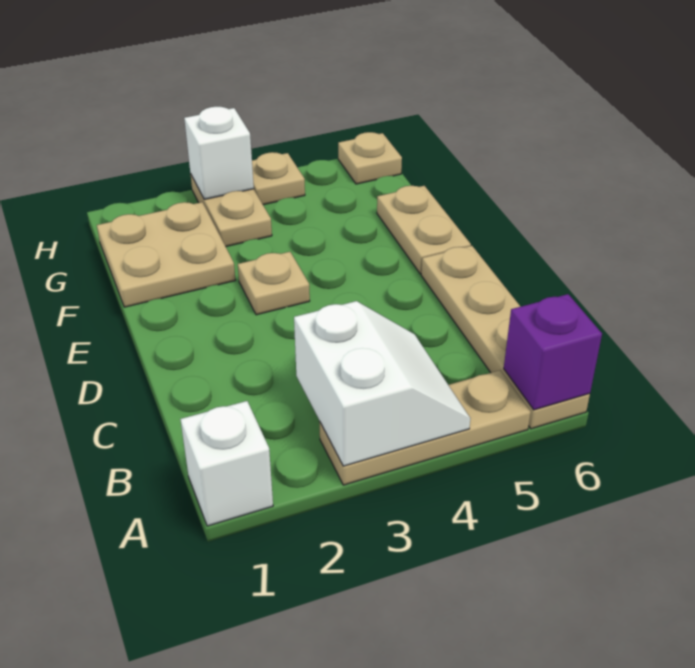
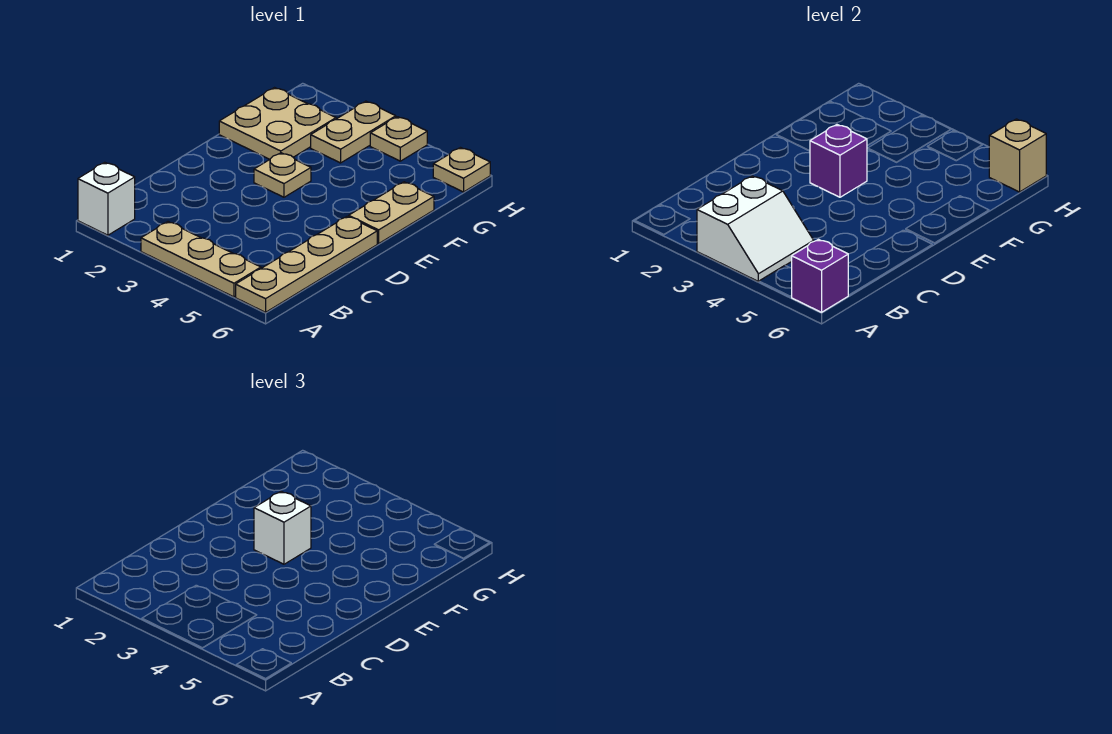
none -> purple brick E3 level 2
white brick H3 level 2 -> white brick E3 level 3
none -> tan brick H6 level 2

